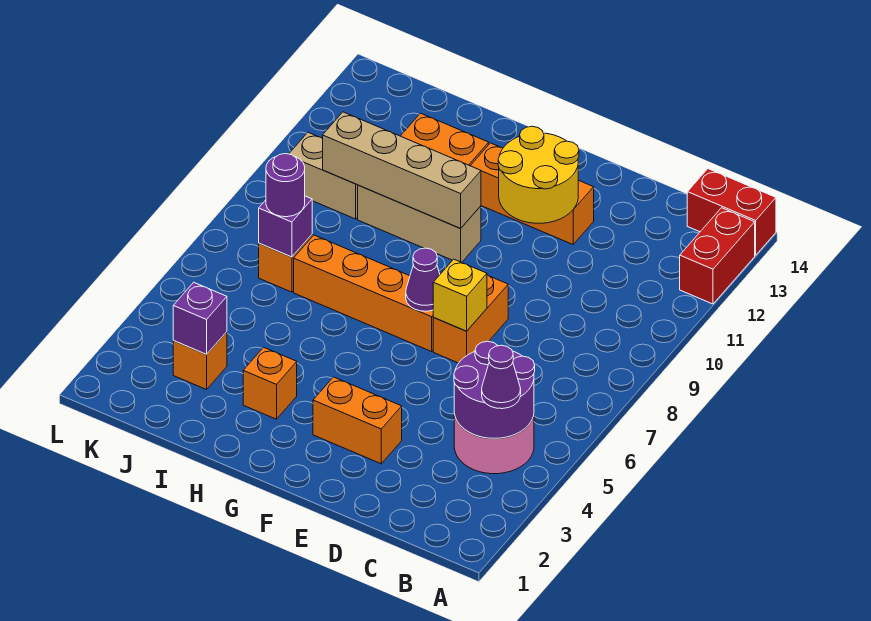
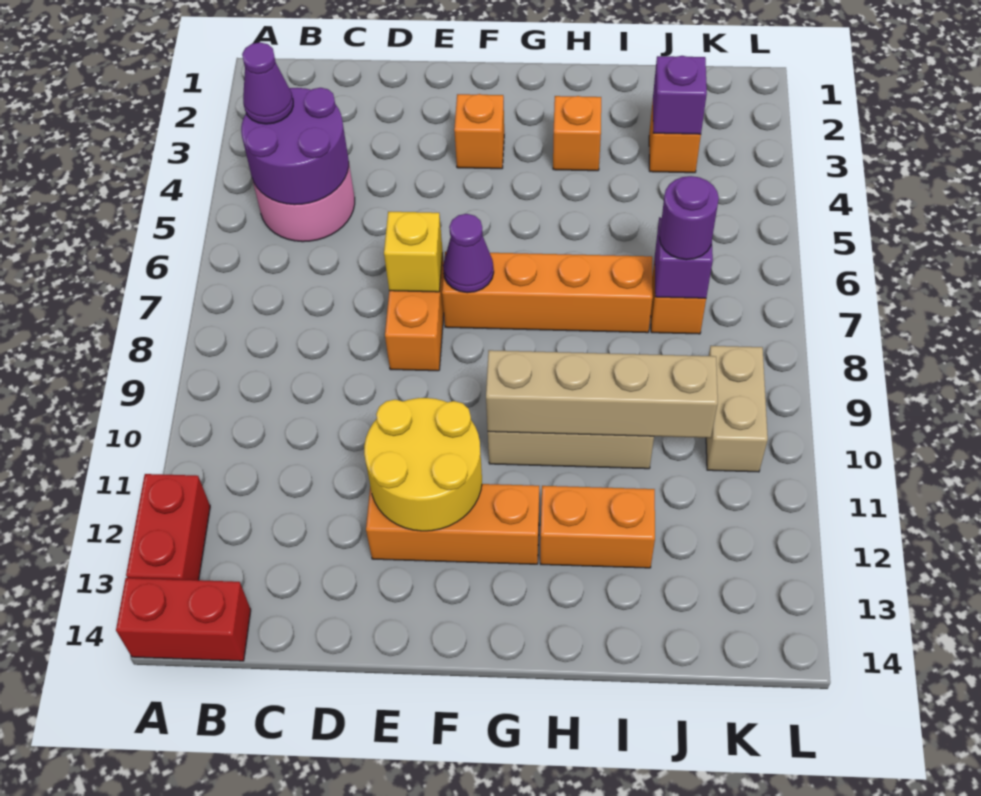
orange brick E3:F3 level 1 -> orange brick F3 level 1
tan brick J10:K10 level 1 -> tan brick K9:K10 level 1

